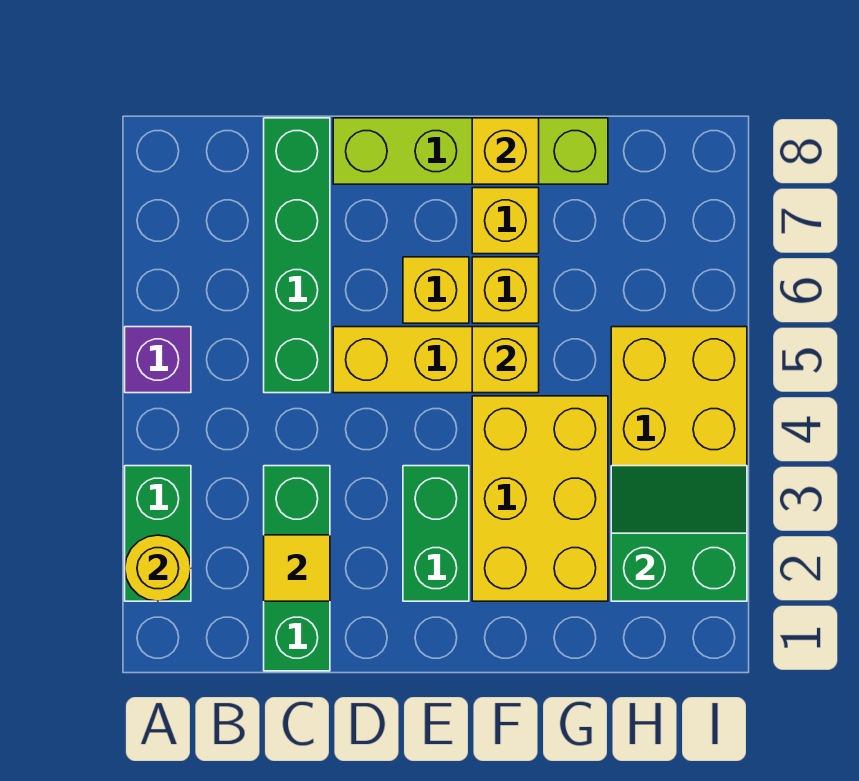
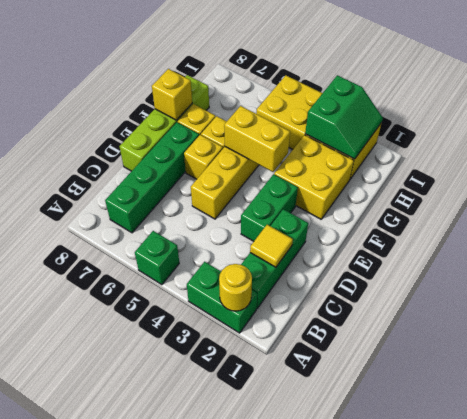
purple brick A5 level 1 -> green brick A5 level 1
green brick C1:C3 level 1 -> green brick B2:D2 level 1
green brick C5:C8 level 1 -> green brick B7:E7 level 1
green brick E2:E3 level 1 -> green brick D3:E3 level 1
yellow brick F2:G4 level 1 -> yellow brick F2:G3 level 1
yellow brick F5 level 2 -> yellow brick F4:F5 level 2
green slope H2:I3 level 2 top 2 -> green slope H2:I3 level 2 top 3

